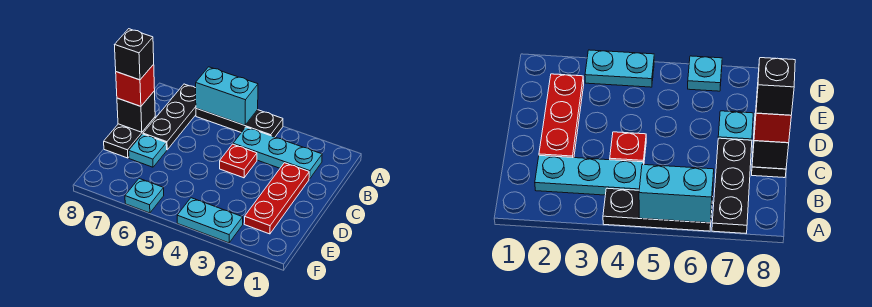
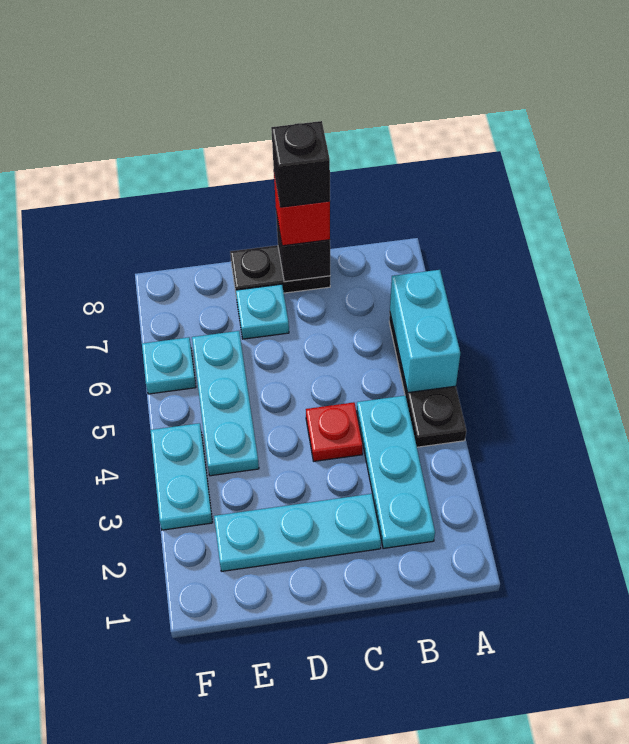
black plate A7:C7 level 1 -> none
red plate C2:E2 level 1 -> cyan plate C2:E2 level 1
none -> cyan plate E4:E6 level 1

